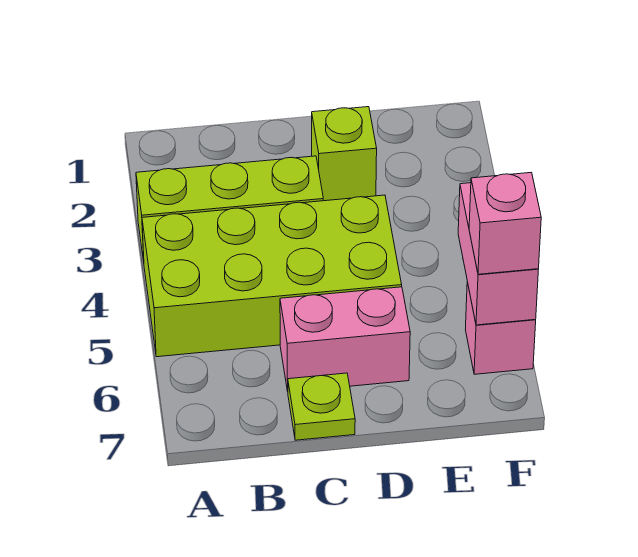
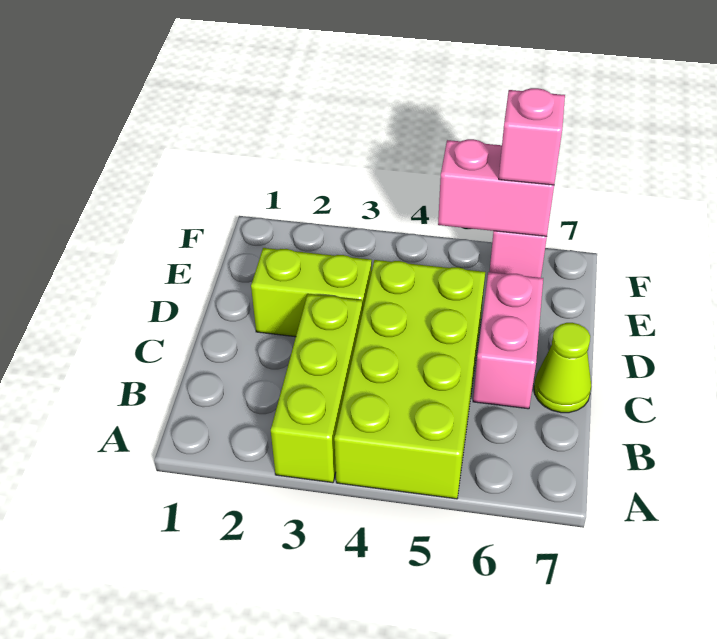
lime plate C7 level 1 -> lime cone C7 level 1
lime brick D2 level 1 -> lime brick D2:D3 level 1

